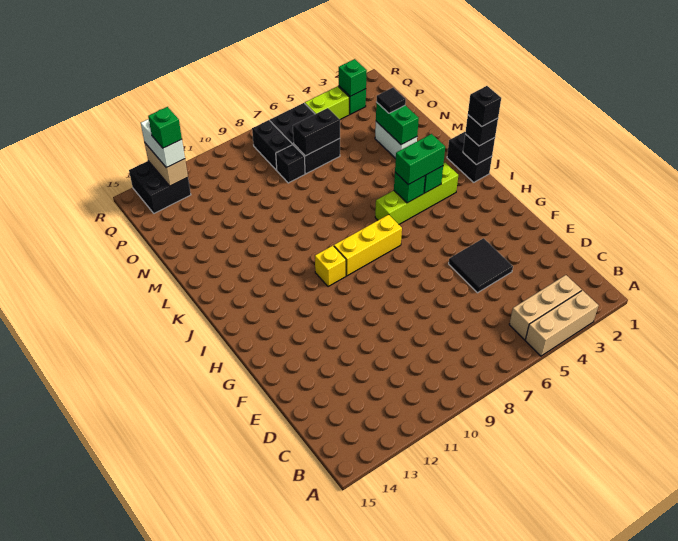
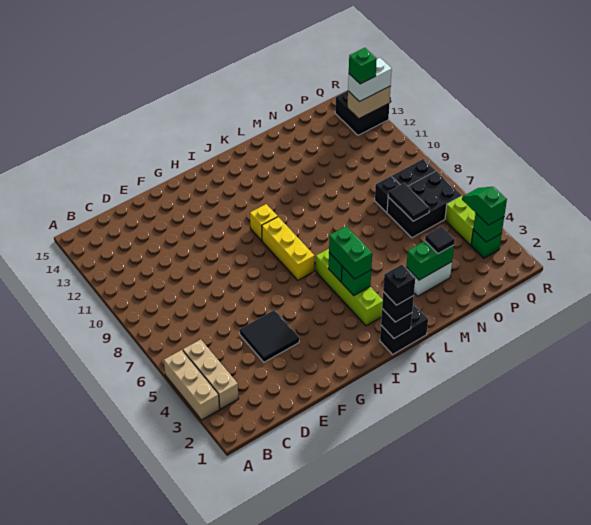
black brick O6:O7 level 2 -> black tile O6:O7 level 2
none -> green slope Q3:Q4 level 3 top 3

